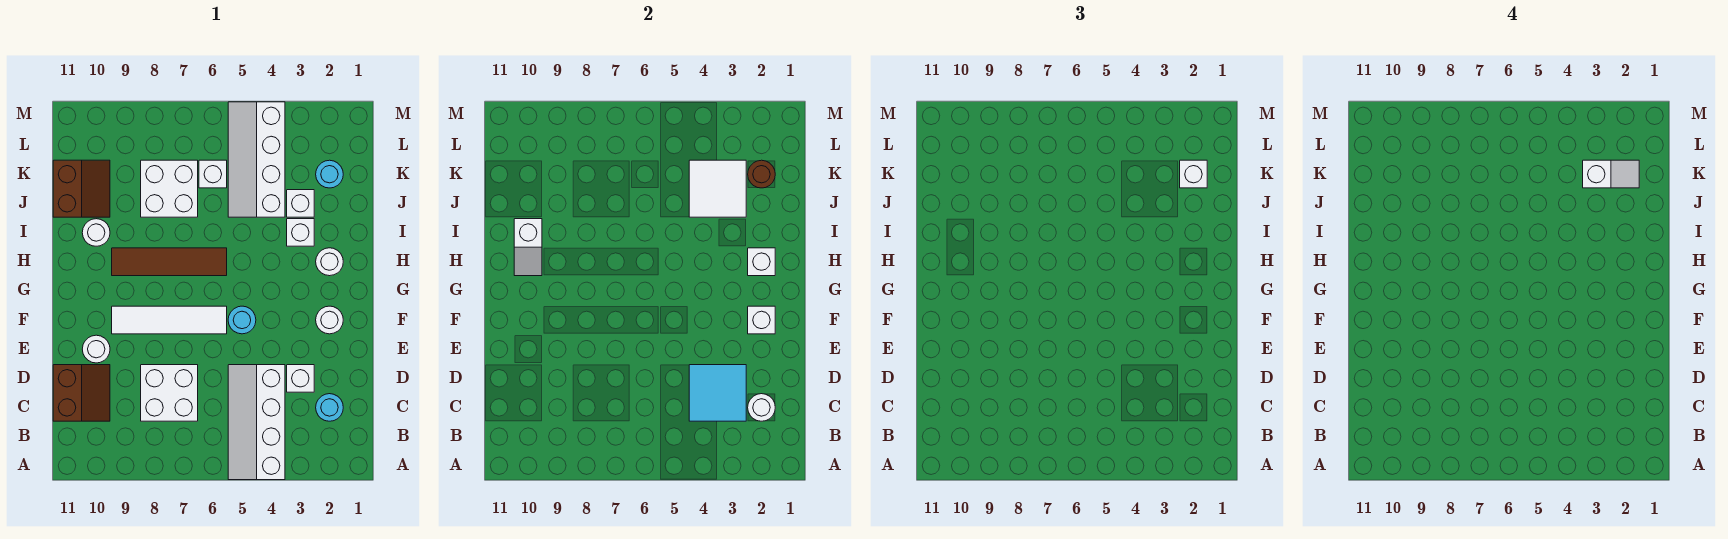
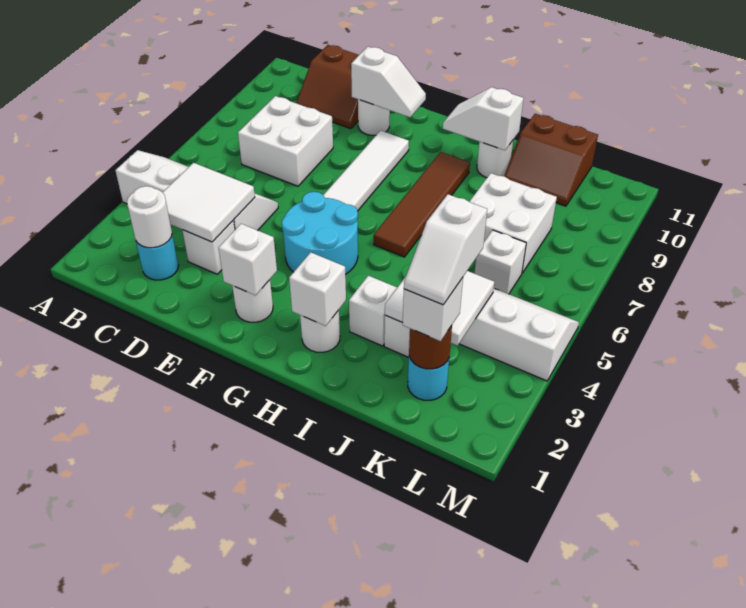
cyan tile C3:D4 level 2 -> white tile C3:D4 level 2
none -> white slope E10:F10 level 2 top E
cyan round brick F5 level 1 -> cyan round brick F4:G5 level 1

